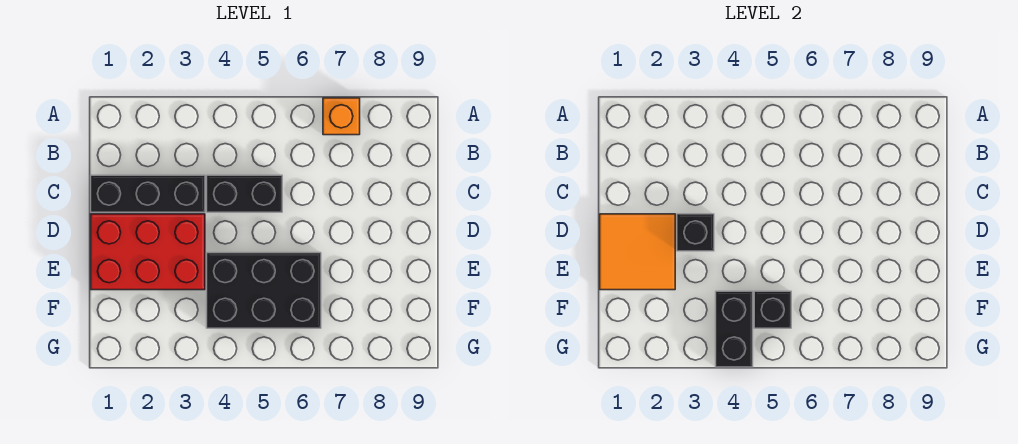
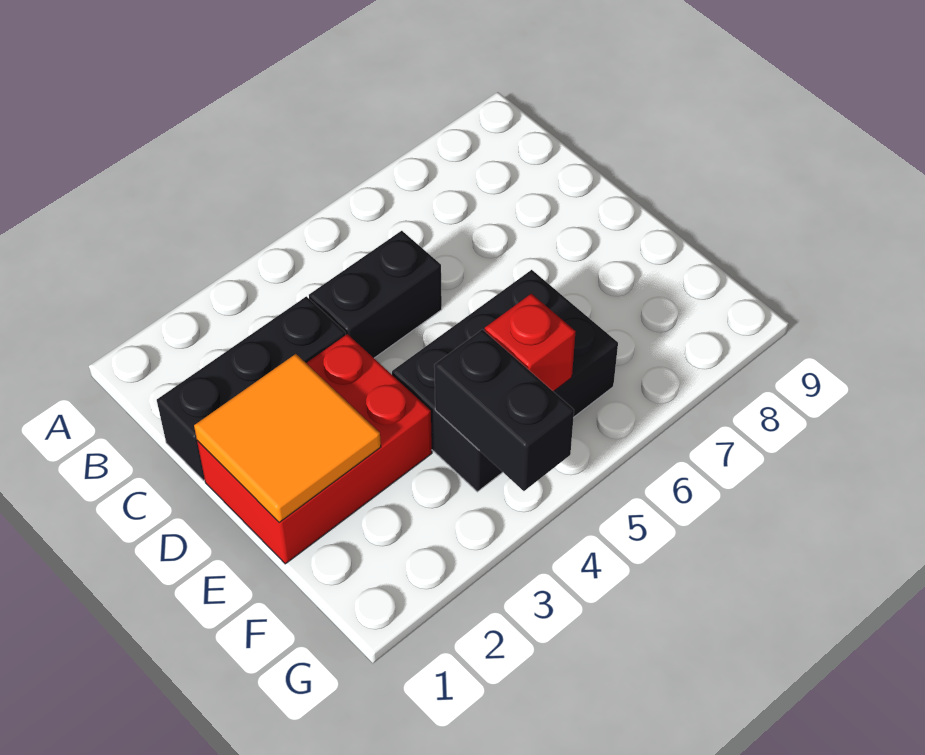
orange brick A7 level 1 -> none
black brick D3 level 2 -> none
black brick F5 level 2 -> red brick F5 level 2

